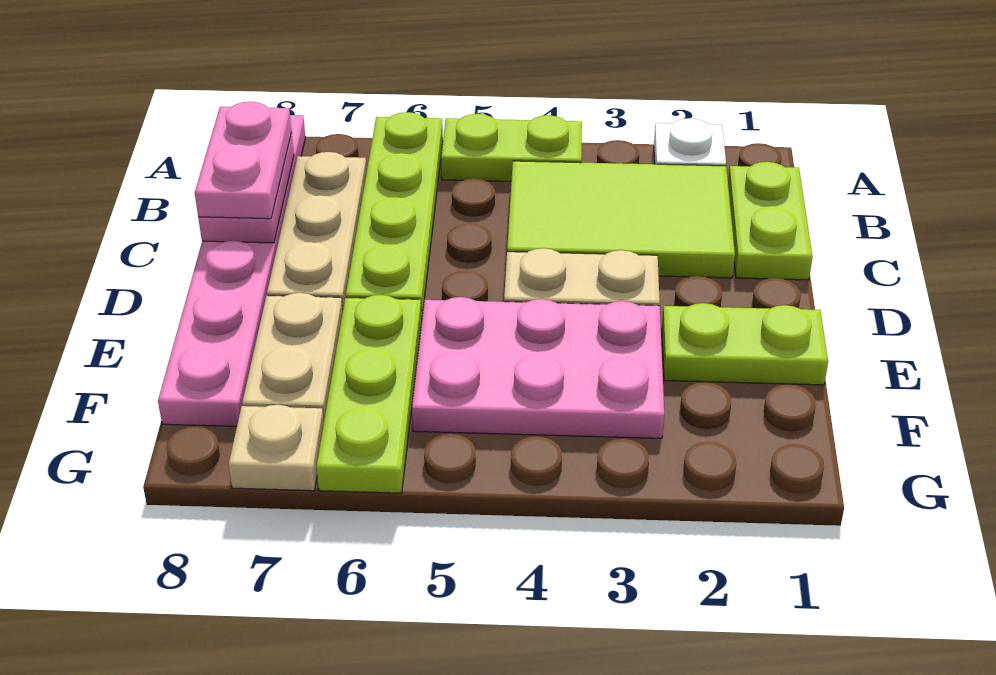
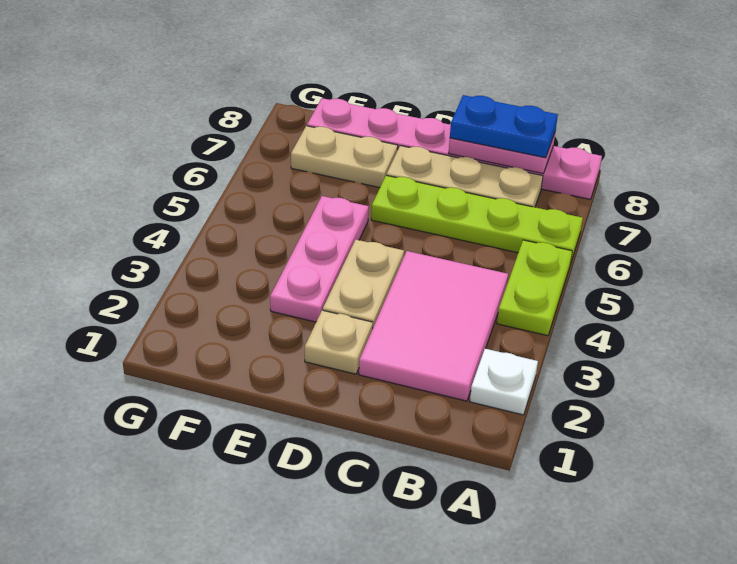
lime plate B1:C1 level 1 -> none
lime tile B2:C4 level 1 -> pink tile B2:C4 level 1
pink plate B8:C8 level 3 -> blue plate B8:C8 level 3
lime plate E1:E2 level 1 -> none
pink plate E3:F5 level 1 -> pink plate E3:E5 level 1
lime plate E6:G6 level 1 -> none
tan plate G7 level 1 -> tan plate D2 level 1

